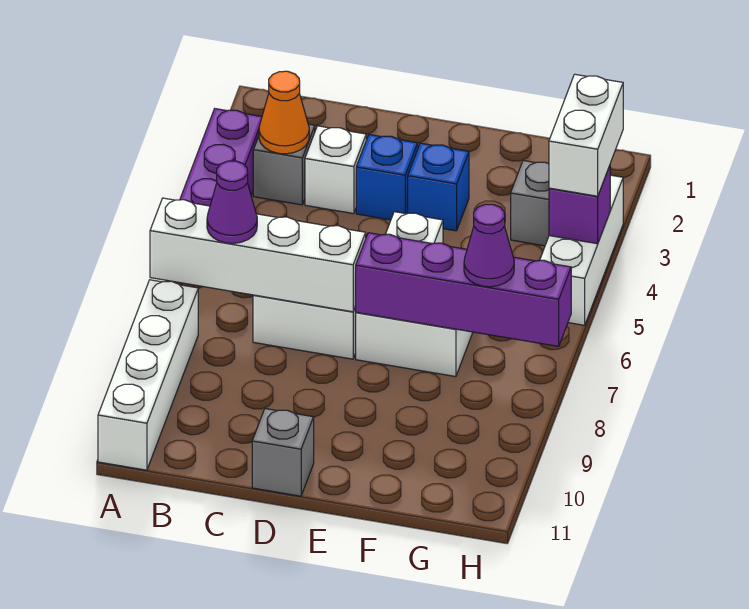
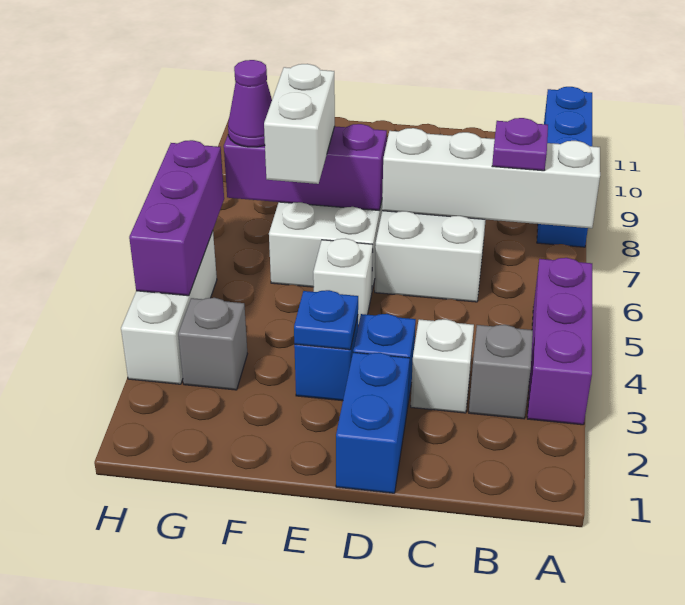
white brick A8:A11 level 1 -> blue brick A8:A11 level 1
orange cone B3 level 2 -> none
purple cone B7 level 3 -> purple plate B7 level 3
none -> blue brick D1:D2 level 1
grey brick D11 level 1 -> none
none -> blue plate E3 level 2
purple brick E7:H7 level 2 -> purple brick E7:G7 level 2
white brick H3:H4 level 3 -> white brick F6:F7 level 3
purple brick H4 level 2 -> purple brick H4:H6 level 2

